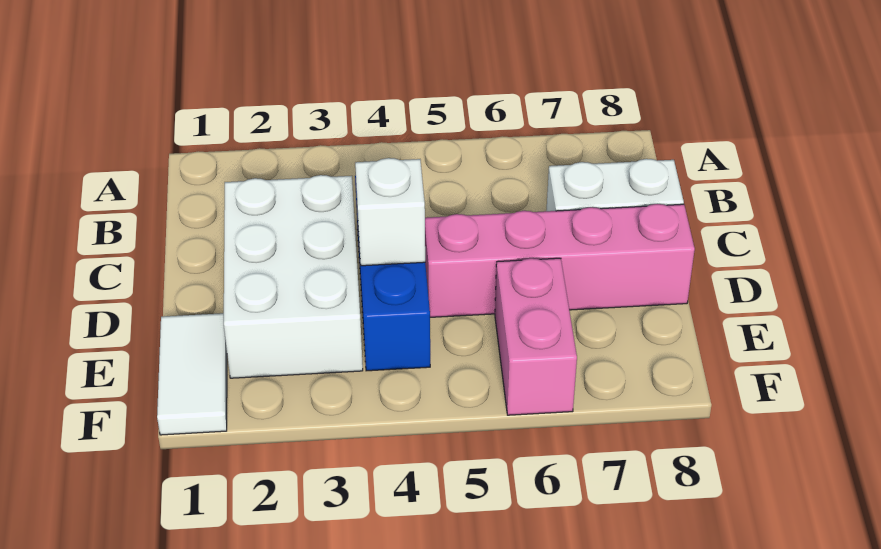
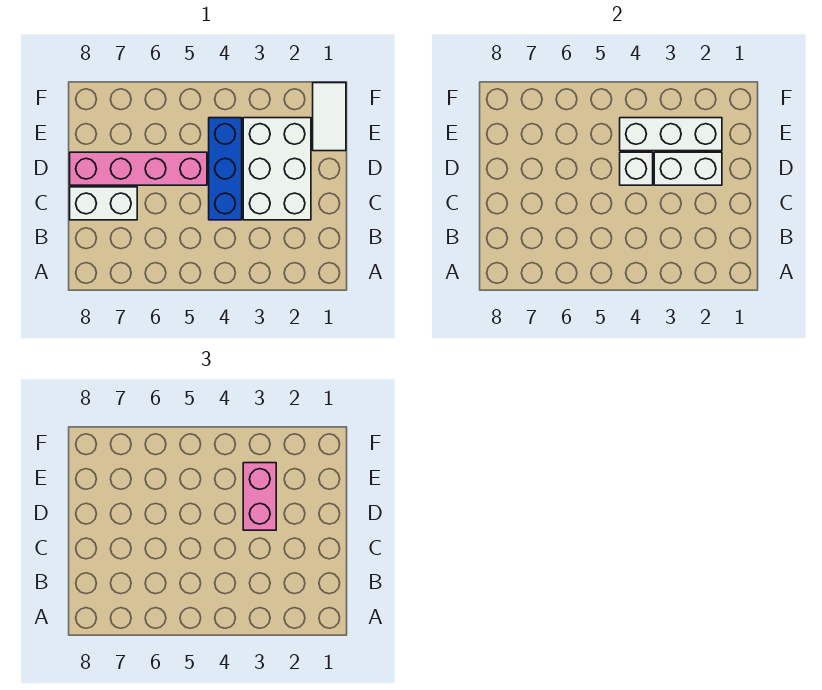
none -> white brick D2:D3 level 2
none -> white brick E2:E4 level 2
pink brick E6:F6 level 1 -> pink brick D3:E3 level 3

